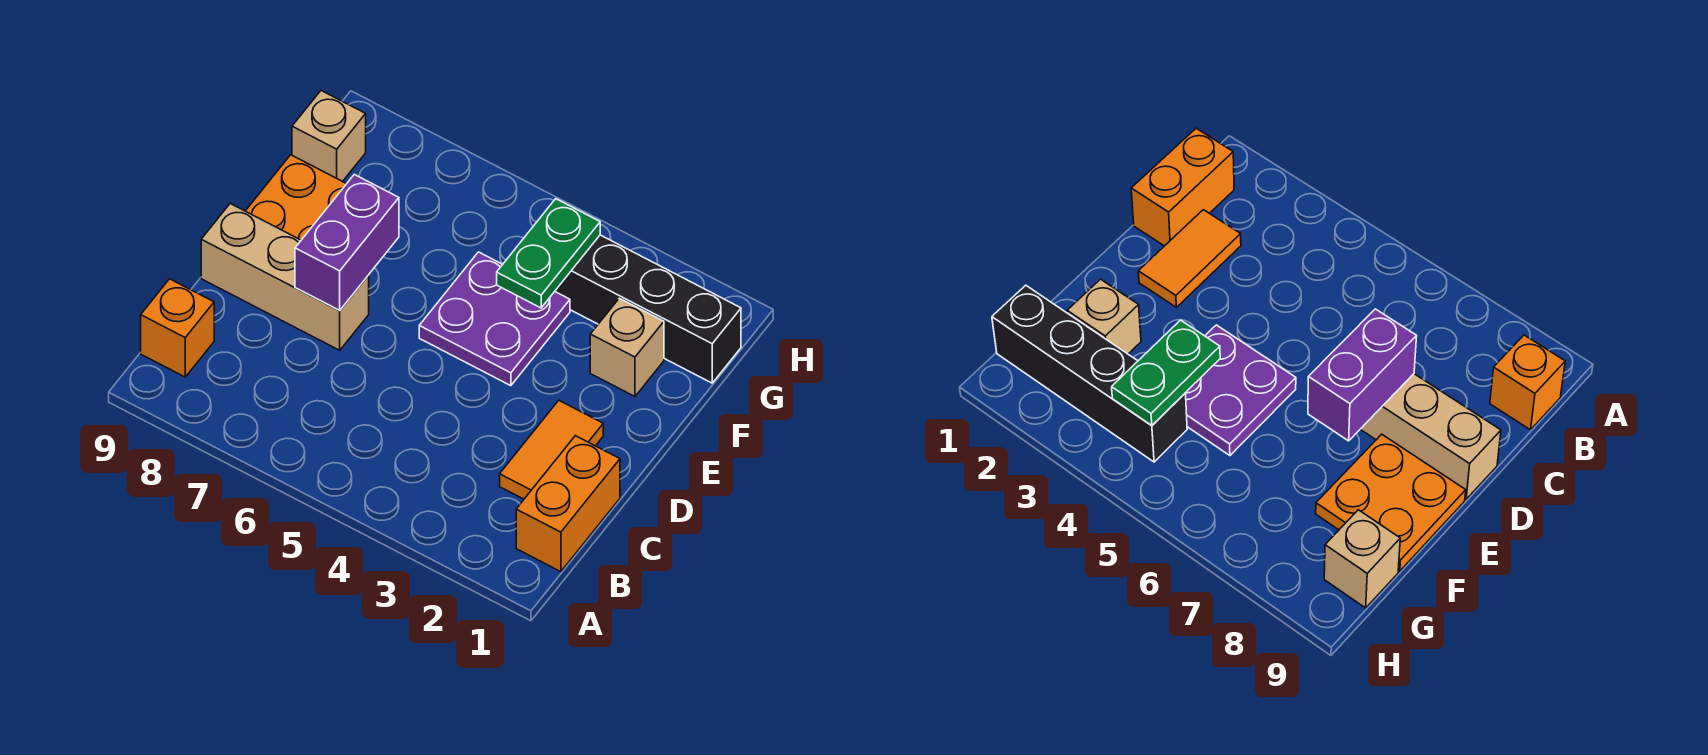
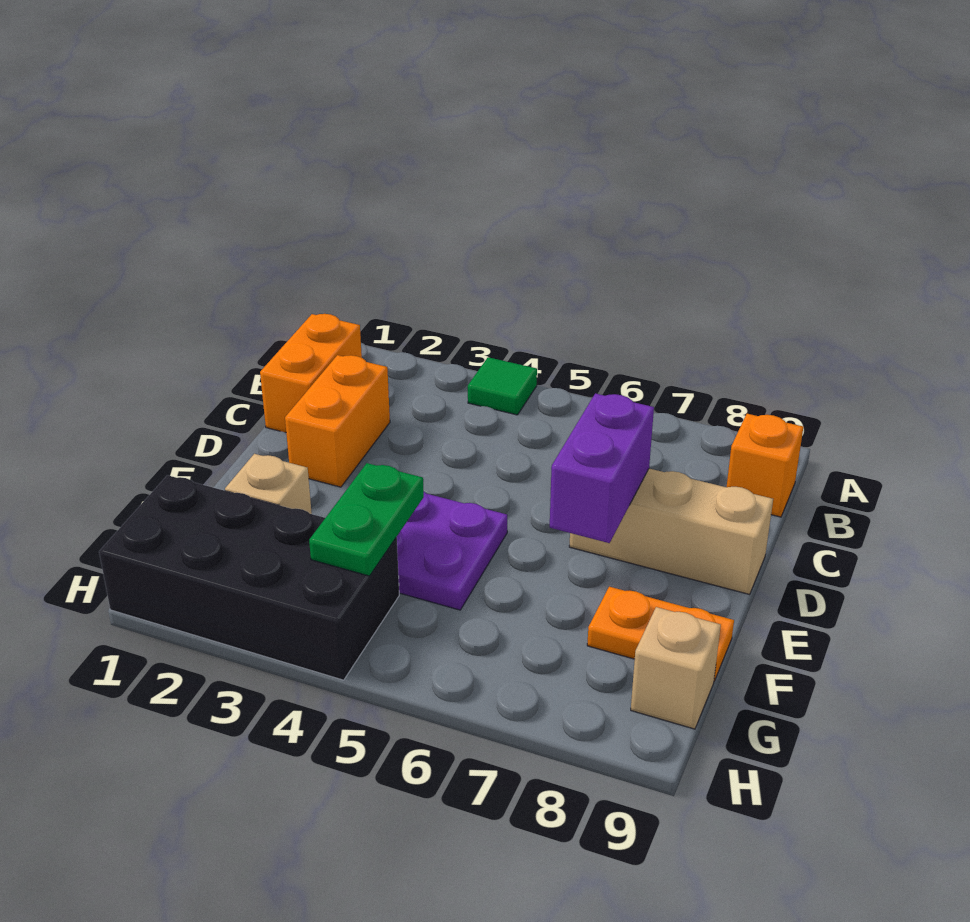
none -> green tile A4 level 1
orange tile C2:D2 level 1 -> orange brick C2:D2 level 1
orange plate E8:F9 level 1 -> orange plate F8:F9 level 1
black brick G1:G4 level 1 -> black brick G1:H4 level 1

